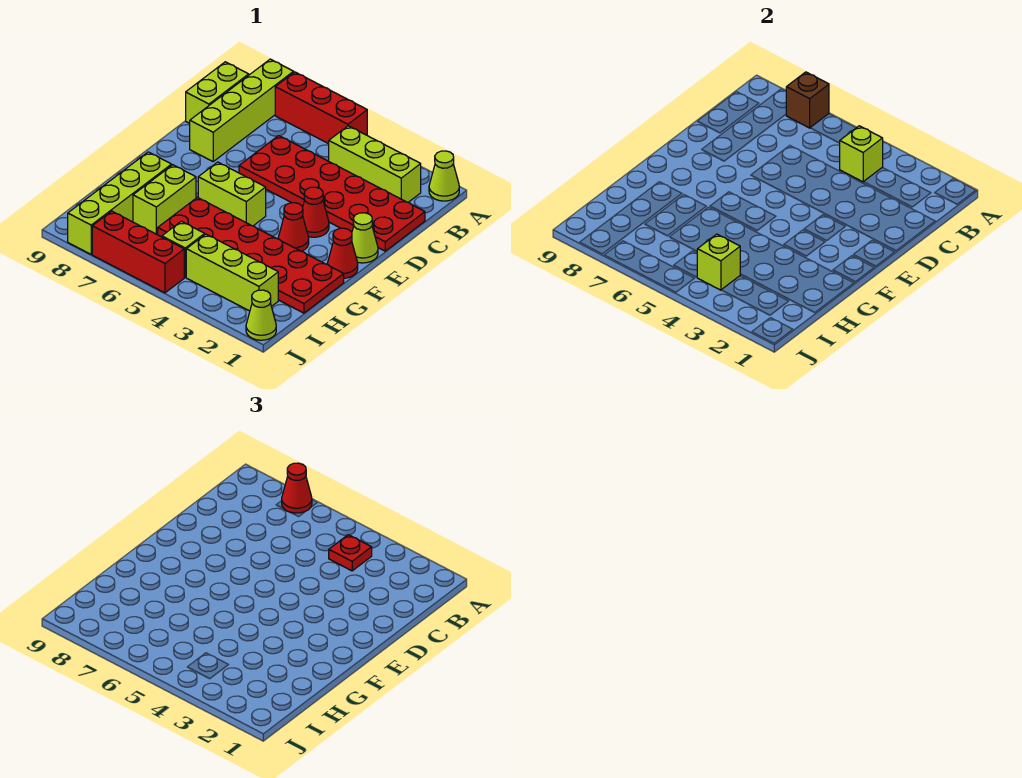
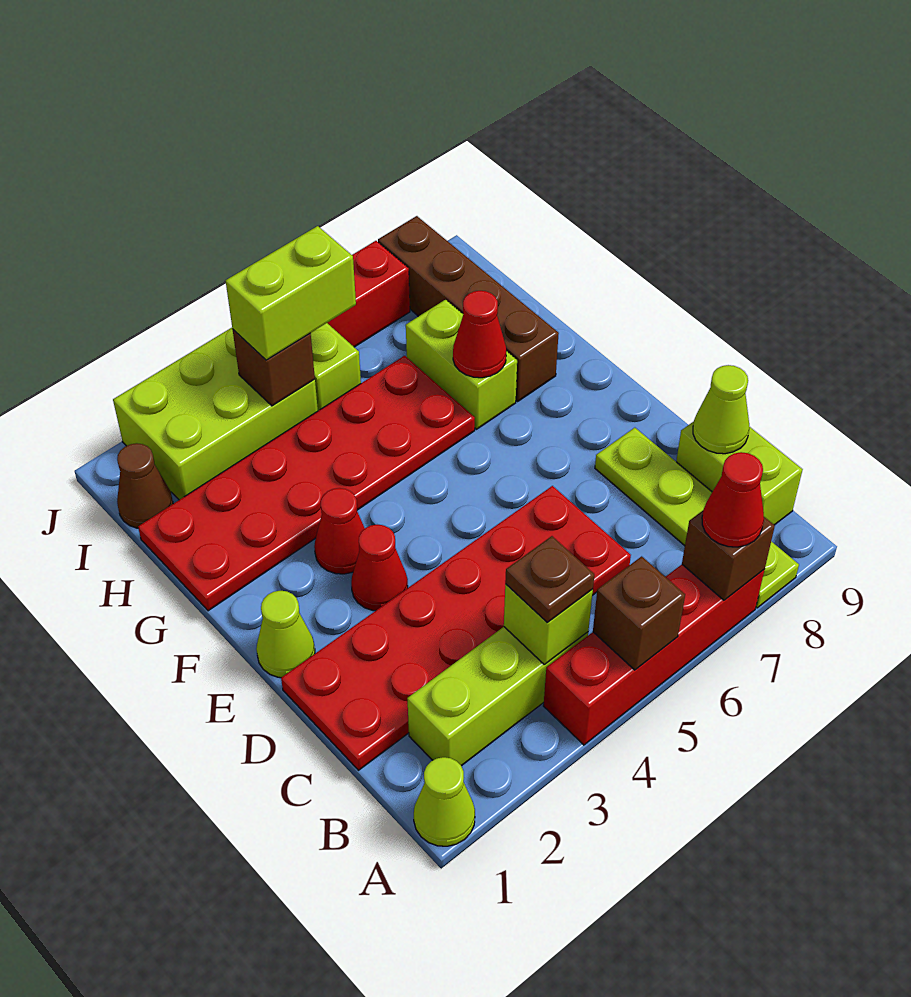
red brick A5:A7 level 1 -> red brick A4:A7 level 1
none -> brown brick A5 level 2
lime brick A8:D8 level 1 -> lime plate A8:D8 level 1
red plate B4 level 3 -> brown plate B4 level 3
red cone F1 level 1 -> red cone G7 level 2
lime brick F5:F6 level 1 -> lime brick I4:I5 level 3
lime brick G8:J8 level 1 -> brown brick G8:J8 level 1
none -> brown cone I1 level 1
lime brick I2:I4 level 1 -> lime brick I2:J4 level 1
lime brick I4 level 2 -> brown brick I4 level 2
lime cone J1 level 1 -> lime cone C9 level 2

